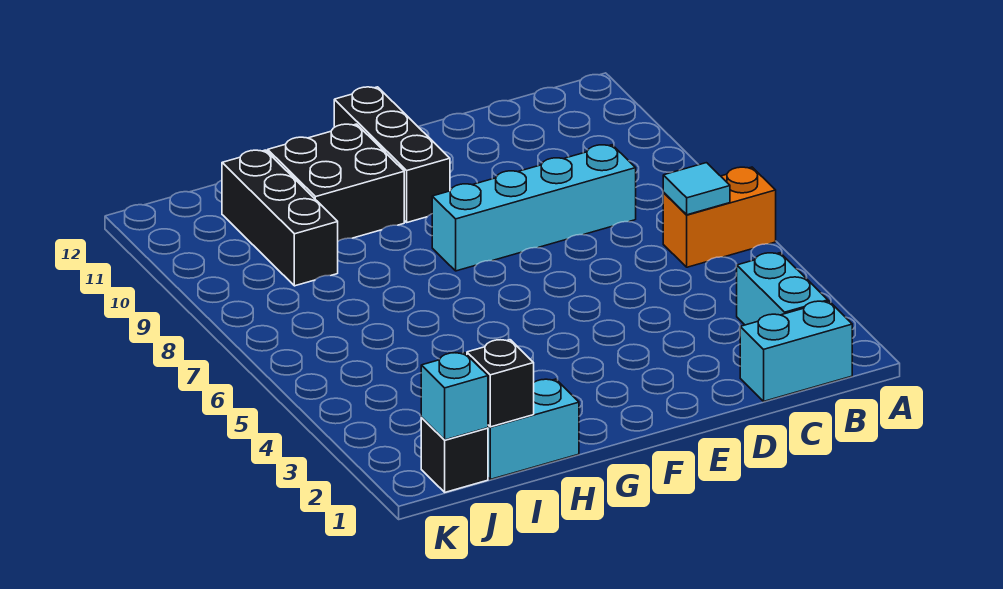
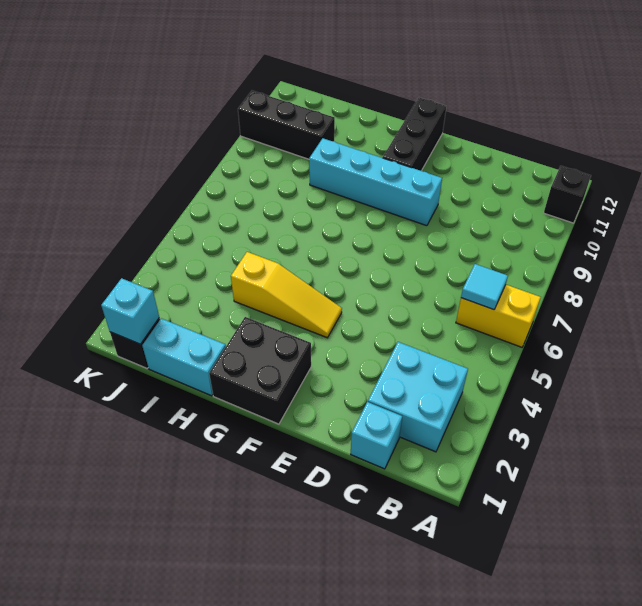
orange brick A6:B6 level 1 -> yellow brick A6:B6 level 1
cyan brick B1:C1 level 1 -> cyan brick C1 level 1
cyan brick B2:B3 level 1 -> cyan brick B2:C3 level 1
cyan brick C8:F8 level 1 -> cyan brick E9:H9 level 1
none -> yellow slope F4:H4 level 1 top H
black brick G10:H11 level 1 -> black brick F1:G2 level 1
black brick I1 level 2 -> black brick A11 level 1
black brick I9:I11 level 1 -> black brick I10:K10 level 1

